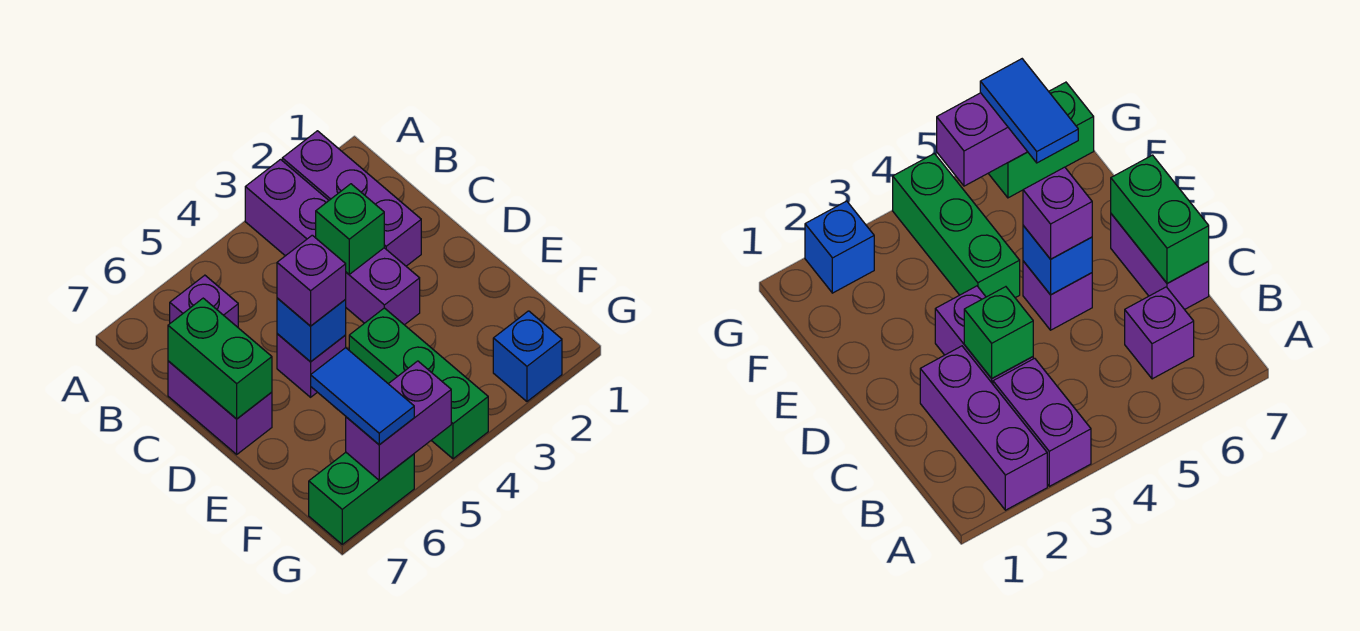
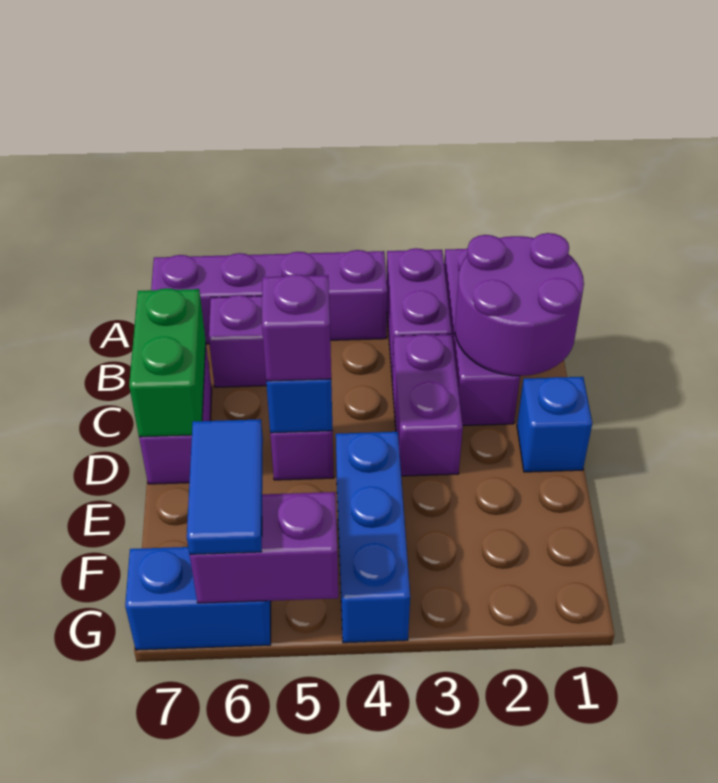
none -> purple brick A4:A7 level 1
none -> purple round brick B1:C2 level 2
green brick C3 level 2 -> none
green brick E4:G4 level 1 -> blue brick E4:G4 level 1
blue brick G2 level 1 -> blue brick D1 level 1
green brick G6:G7 level 1 -> blue brick G6:G7 level 1

